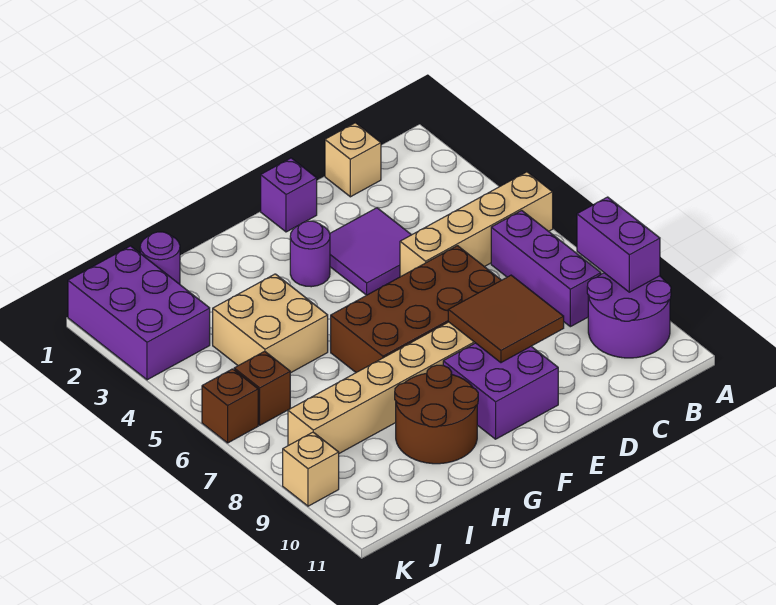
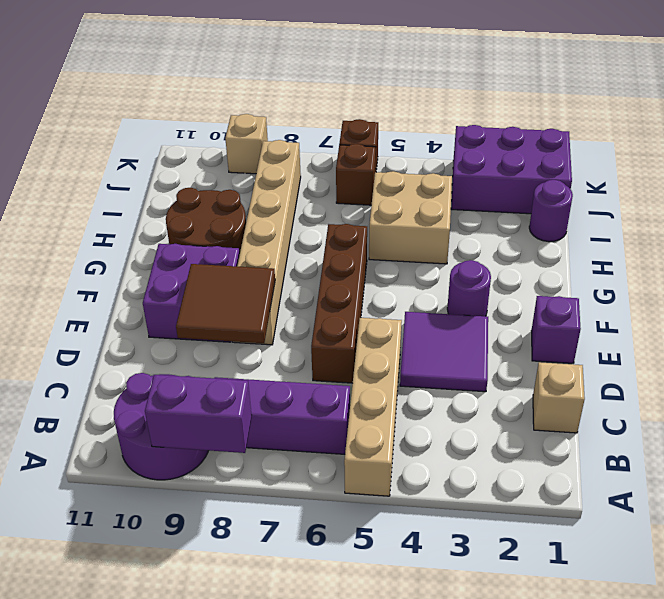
brown brick D6:G7 level 1 -> brown brick D6:G6 level 1

